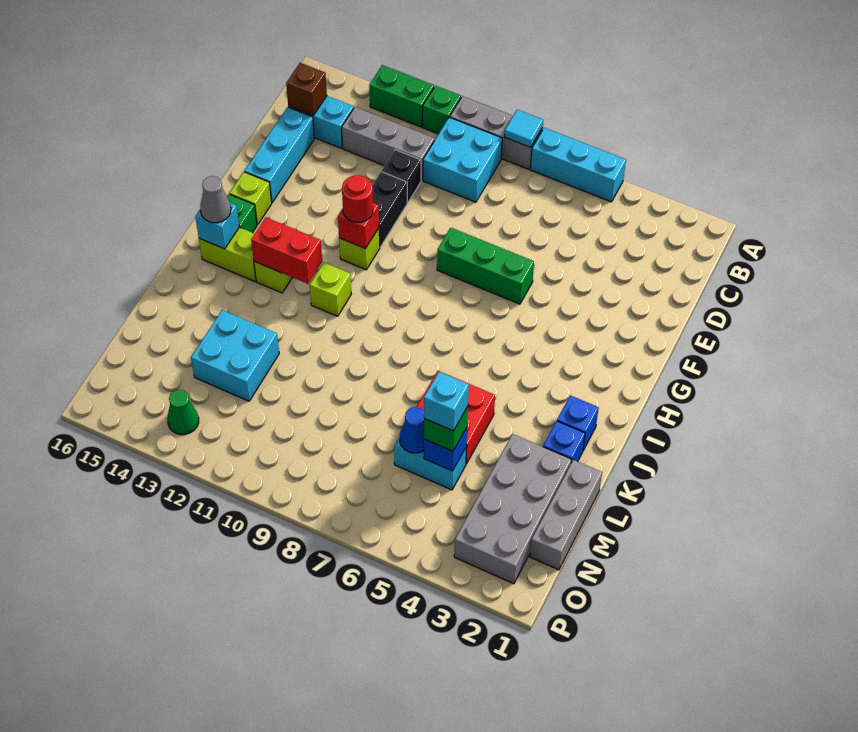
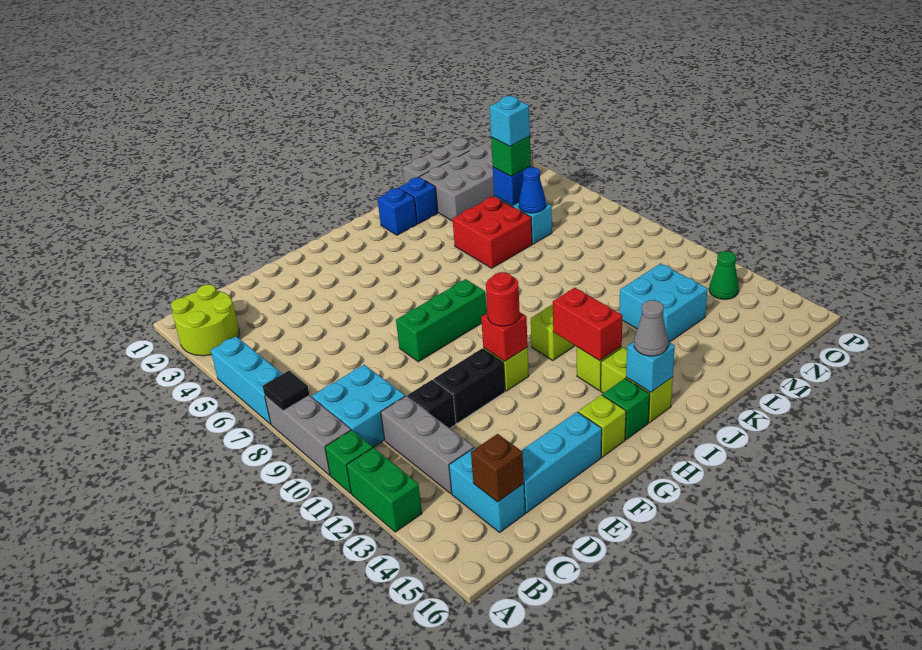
none -> lime round brick A2:B3 level 1
cyan tile A8 level 2 -> black tile A8 level 2
green brick F6:F8 level 1 -> green brick F8:H8 level 1

